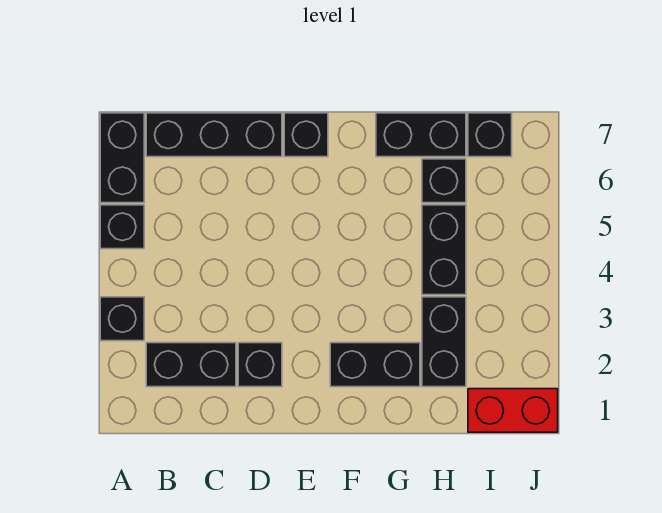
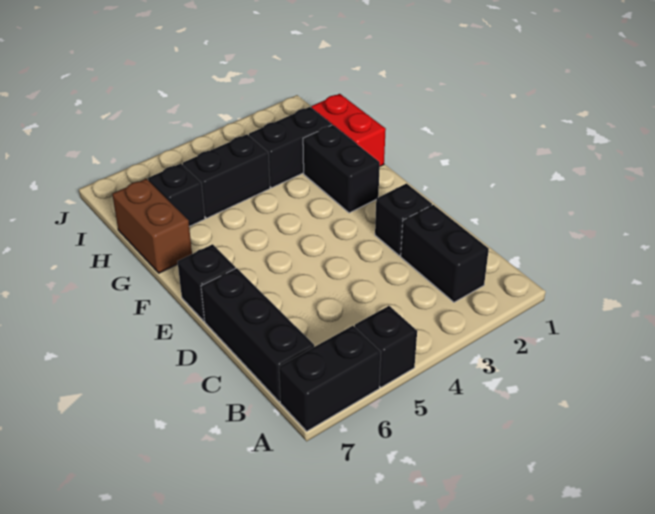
black brick A3 level 1 -> none
black brick G7:H7 level 1 -> brown brick G7:H7 level 1
red brick I1:J1 level 1 -> red brick G1:H1 level 1
black brick I7 level 1 -> none

